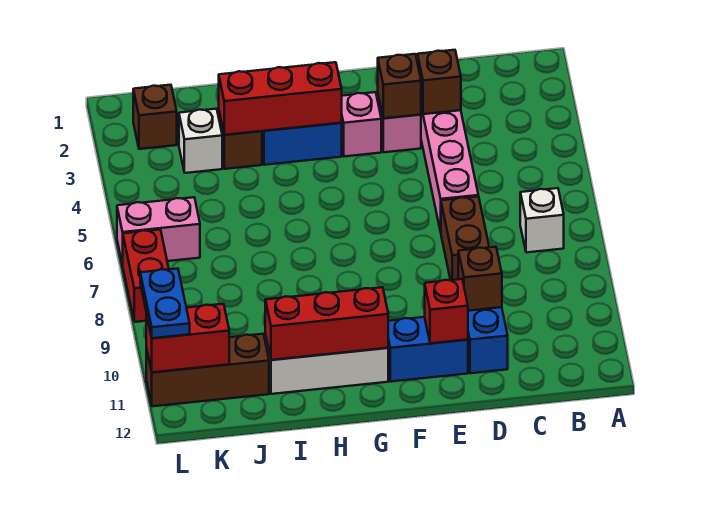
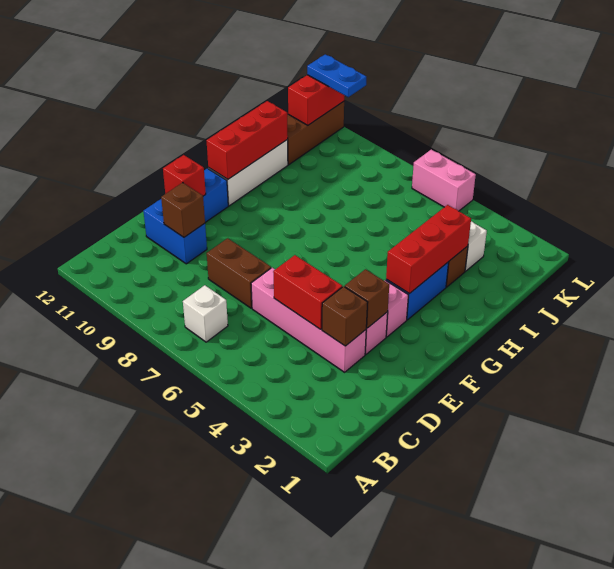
brown brick K2 level 1 -> none
pink brick K6:L6 level 1 -> pink brick L5:L6 level 1
red brick L7:L8 level 1 -> red brick D4:D5 level 2

